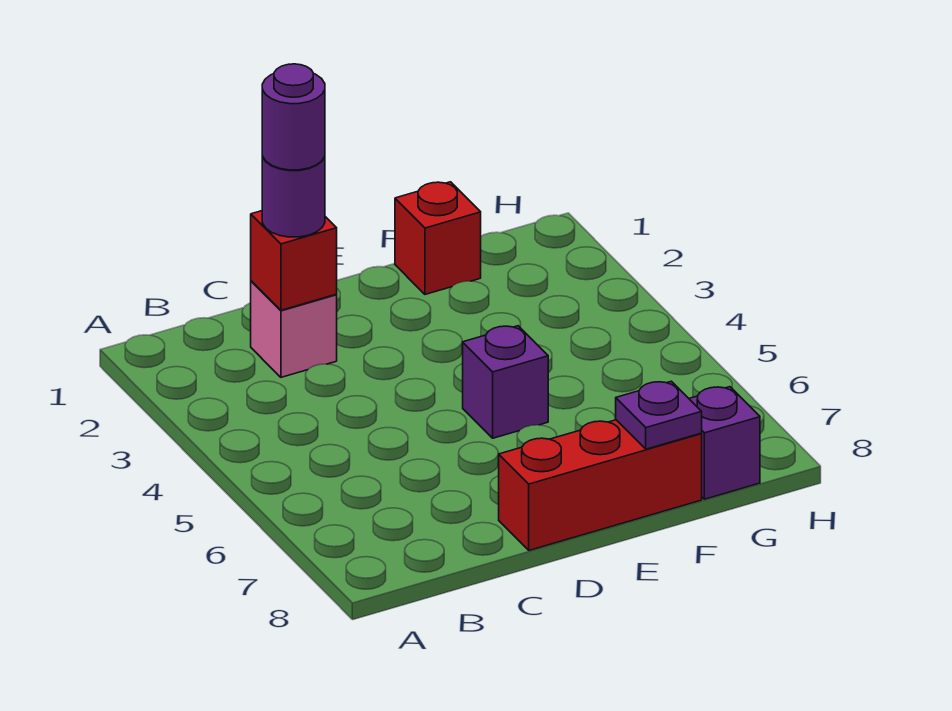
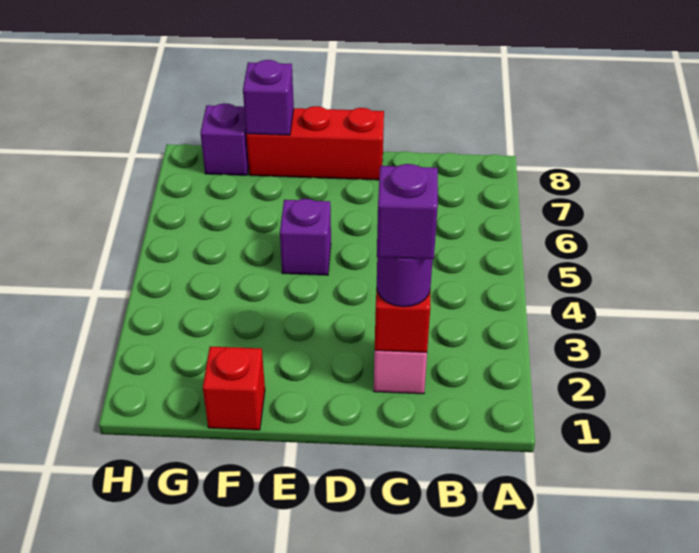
purple round brick C2 level 4 -> purple brick C2 level 4
purple plate F8 level 2 -> purple brick F8 level 2

